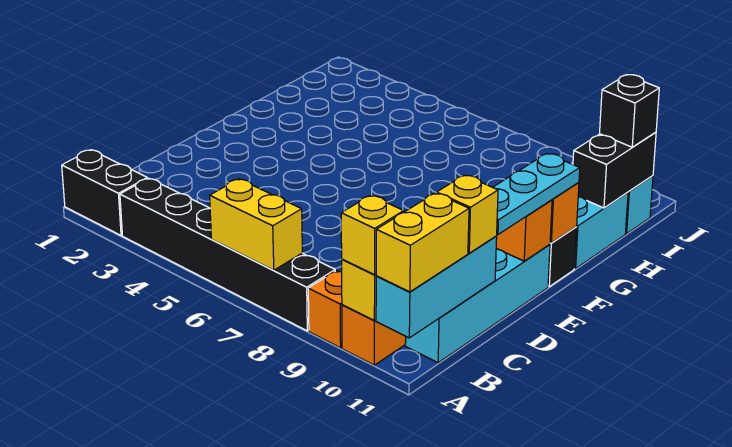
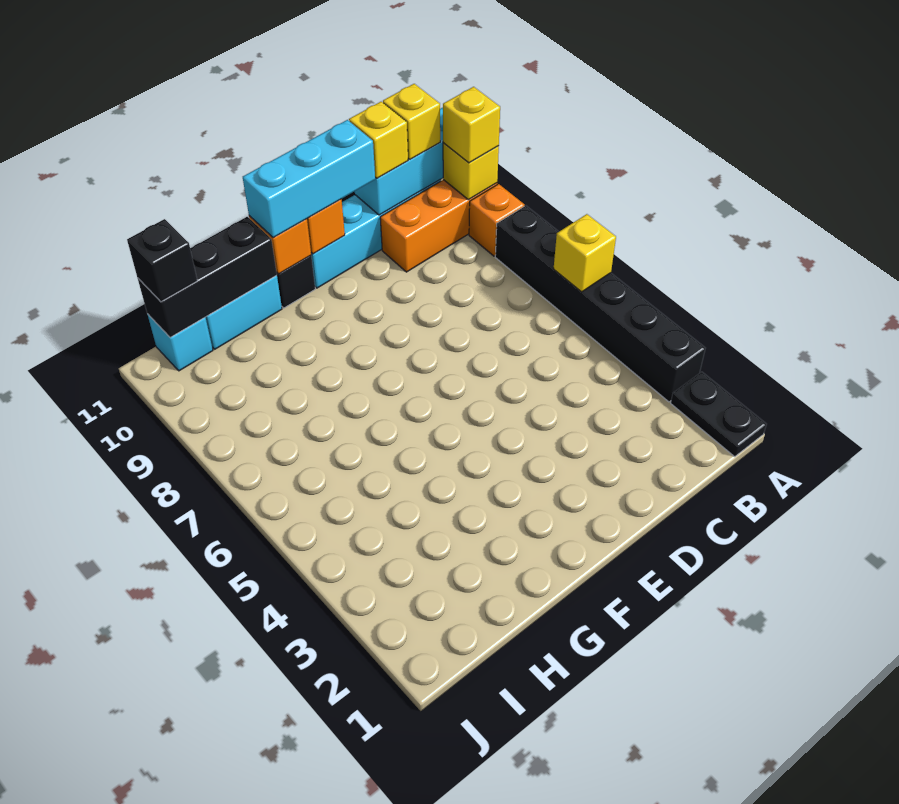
black brick A1:A2 level 1 -> black plate A1:A2 level 1
yellow brick A6:A7 level 2 -> yellow brick A6 level 2
yellow brick A11:B11 level 3 -> yellow brick B11 level 3
cyan plate D11:F11 level 3 -> cyan brick D11:F11 level 3
black brick H11:I11 level 2 -> black brick G11:I11 level 2

